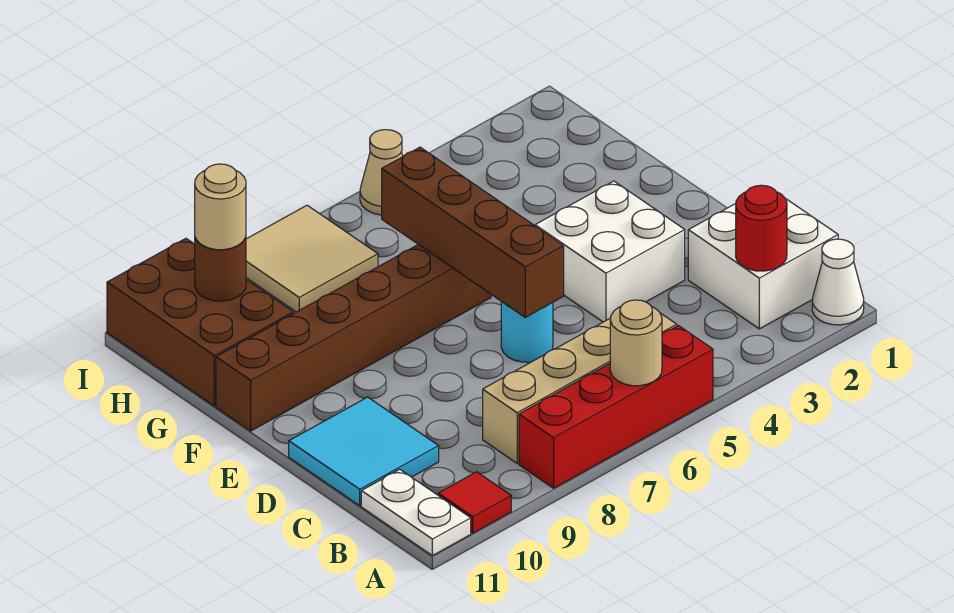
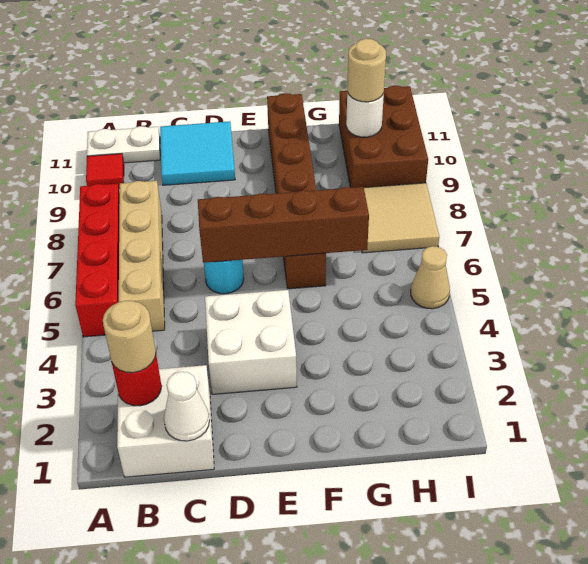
white cone A1 level 1 -> white cone C1 level 2
tan round brick A6 level 2 -> tan round brick B2 level 3
brown brick G10:I11 level 1 -> brown brick H9:I11 level 1
brown round brick H10 level 2 -> white round brick H10 level 2

